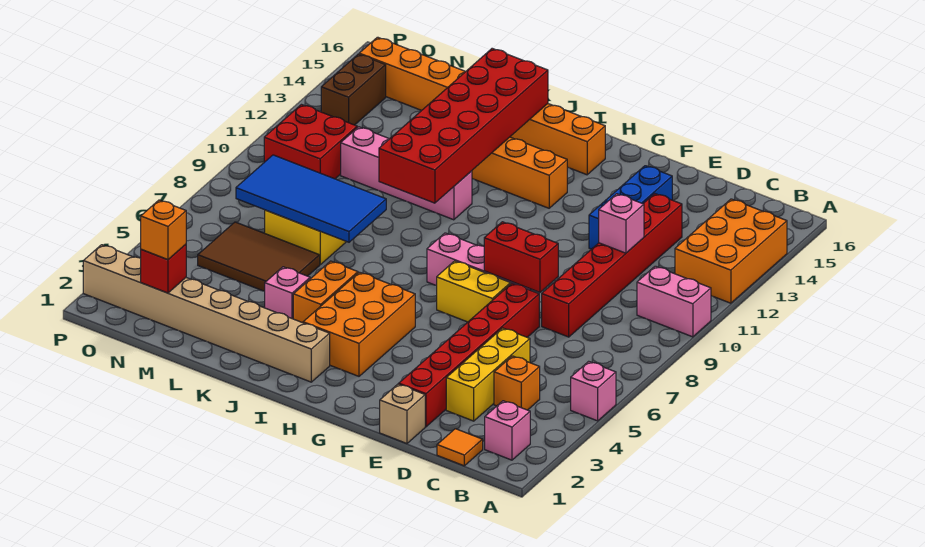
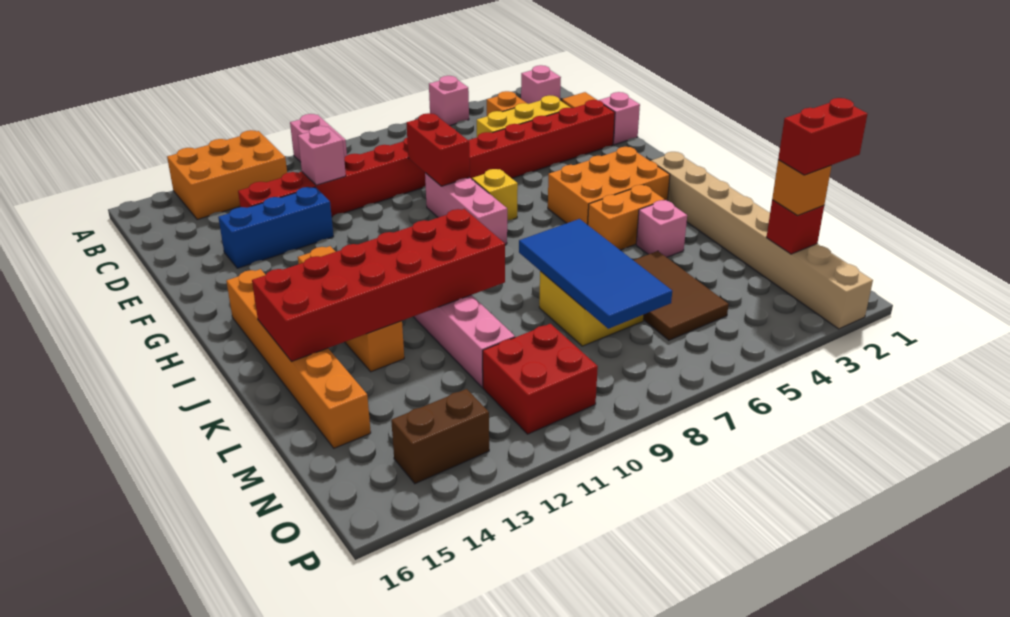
tan brick E1 level 1 -> pink brick E1 level 1
yellow brick F7:G7 level 1 -> yellow brick G7 level 1
orange brick H15:O15 level 1 -> orange brick H15:M15 level 1
none -> red brick N1:N2 level 4

